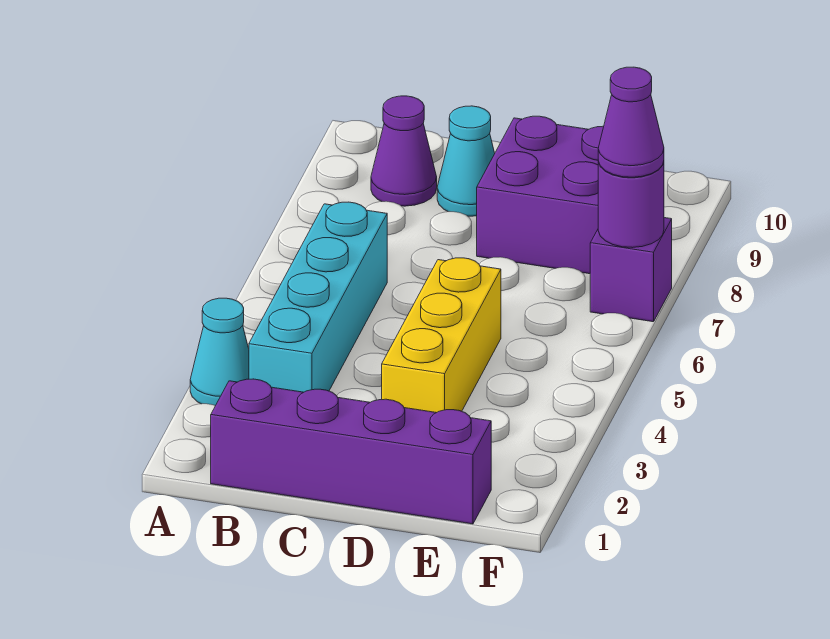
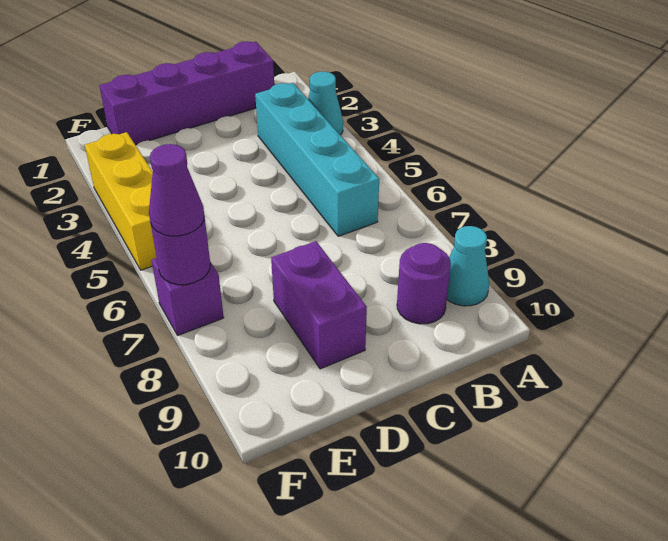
purple cone B9 level 1 -> purple round brick B9 level 1
cyan cone C9 level 1 -> cyan cone A9 level 1
yellow brick D3:D5 level 1 -> yellow brick F3:F5 level 1
purple brick D8:E9 level 1 -> purple brick D8:D9 level 1

